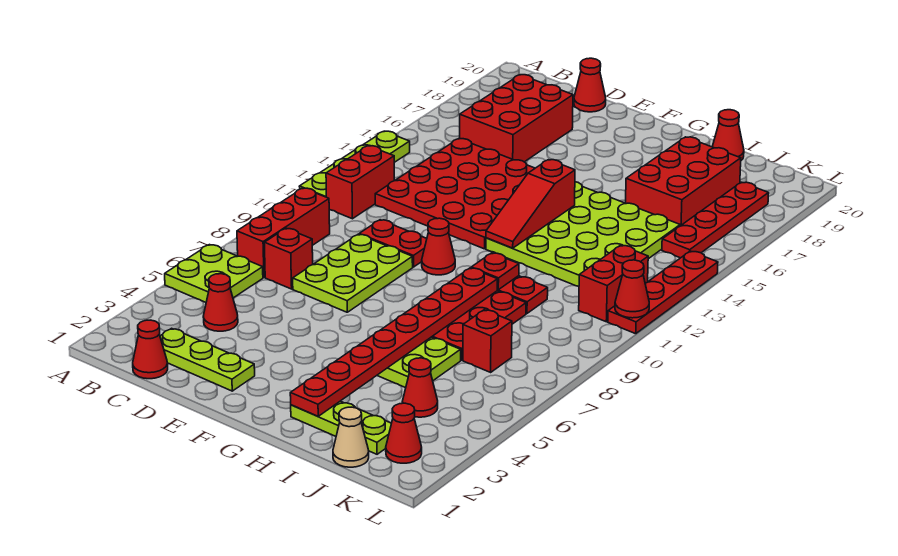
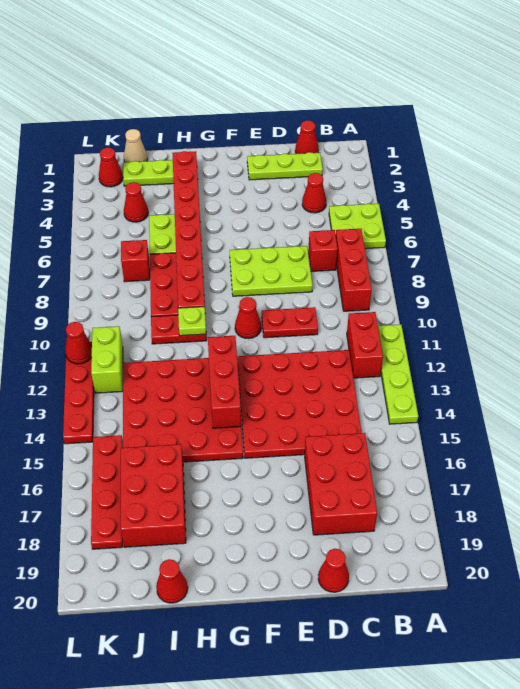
lime plate D7:E9 level 1 -> lime plate D7:F8 level 1
lime plate G12:J15 level 1 -> red plate G12:J15 level 1
red slope G12:G14 level 2 top 14 -> red brick G12:G14 level 2
red plate H10 level 2 -> lime plate H10 level 2
red brick K11:K12 level 1 -> lime brick K11:K12 level 1

